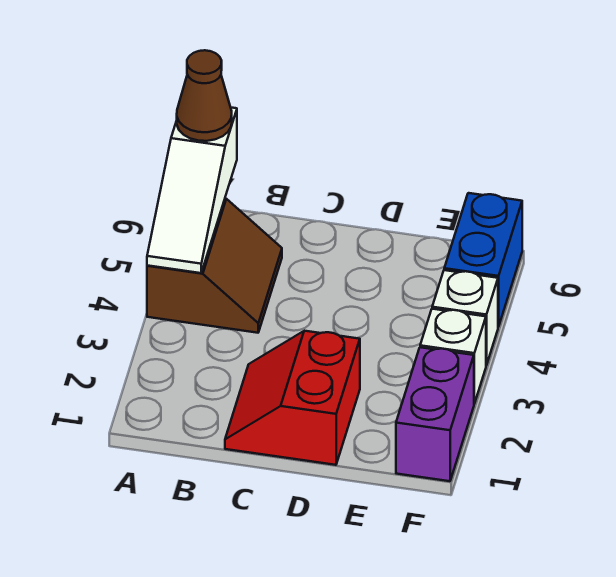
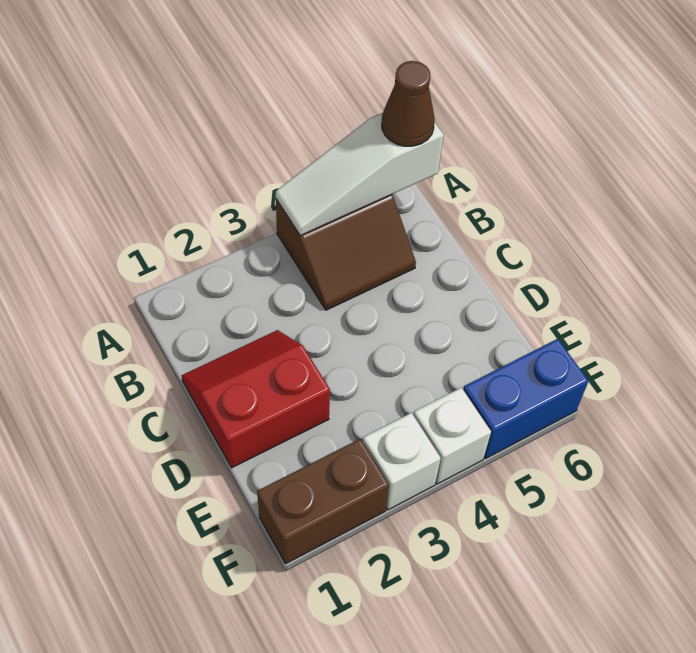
purple brick F1:F2 level 1 -> brown brick F1:F2 level 1

